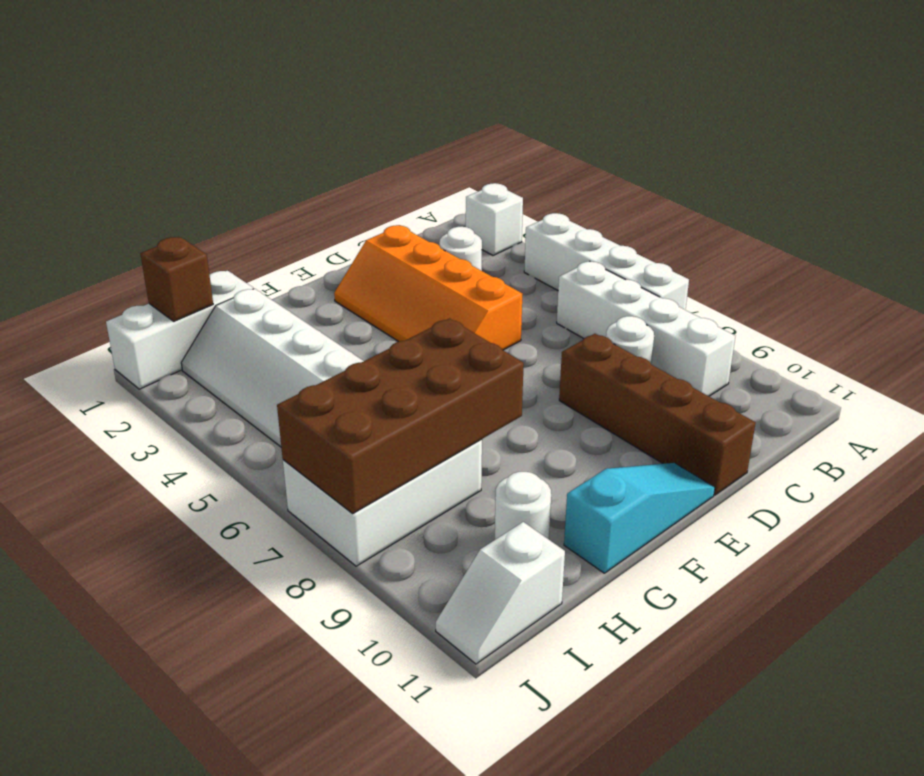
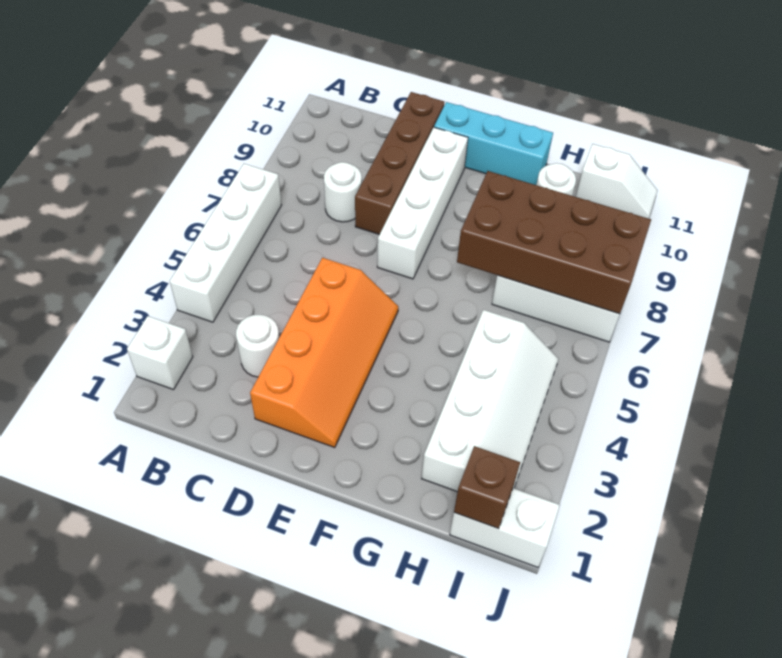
white brick B6:B9 level 1 -> white brick E7:E10 level 1
cyan slope E11:G11 level 1 top G -> cyan brick E11:G11 level 1
white brick H1:J1 level 1 -> white brick I1:J1 level 1

